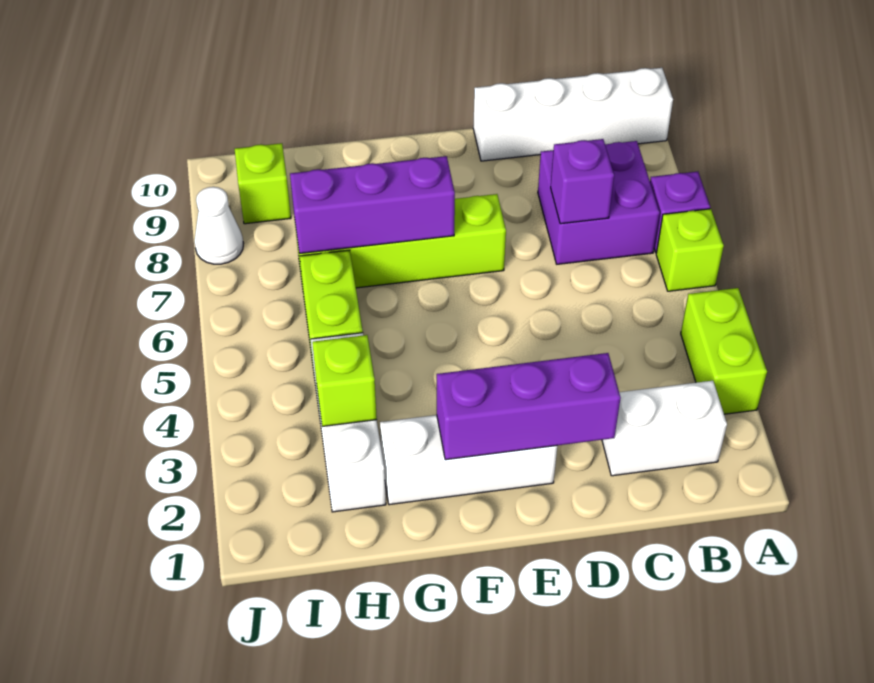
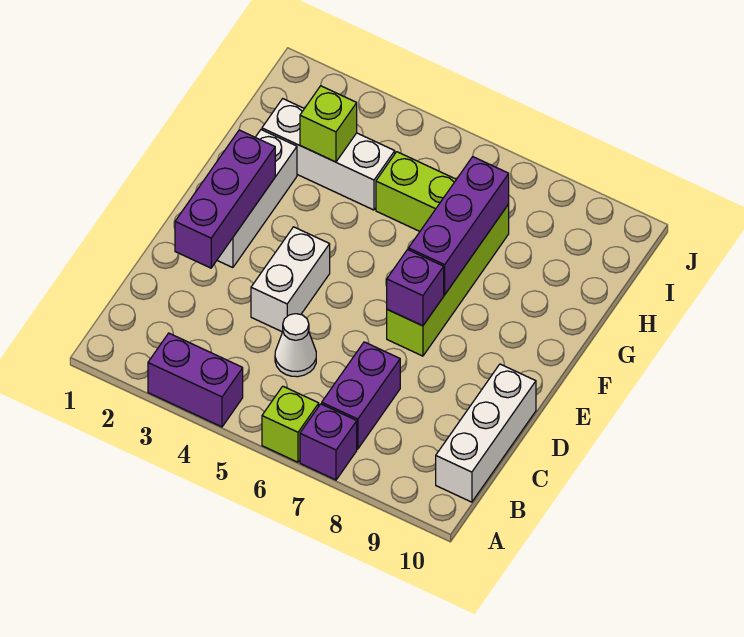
lime brick A3:A4 level 1 -> purple brick A3:A4 level 1
white brick A10:D10 level 1 -> white brick B10:D10 level 1
white brick B2:C2 level 1 -> white brick D4:E4 level 1
purple brick B7:C8 level 1 -> purple brick B7:C7 level 1
purple brick C7 level 2 -> purple brick E7 level 2
lime brick I9 level 1 -> none
white cone J8 level 1 -> white cone C5 level 1

